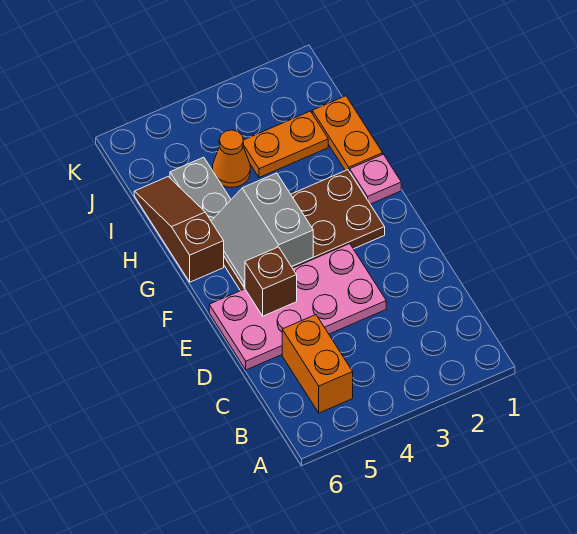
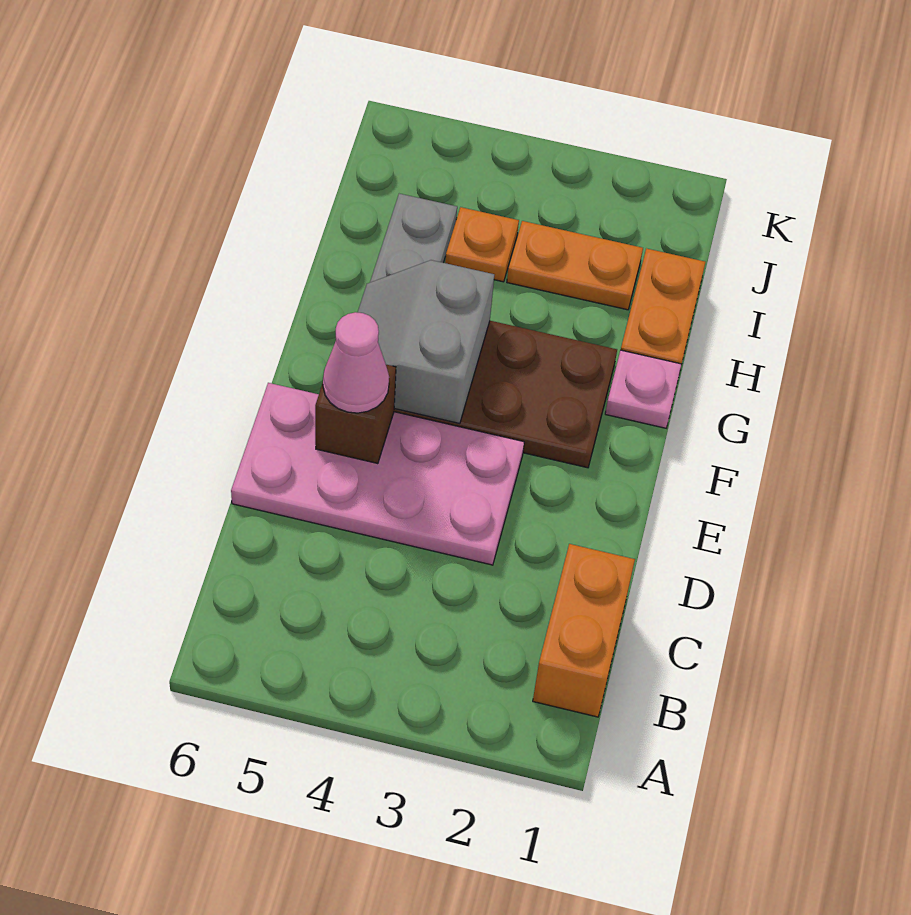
orange brick B5:C5 level 1 -> orange brick B1:C1 level 1
none -> pink cone E5 level 3
brown slope G6:I6 level 1 top G -> none
orange cone I4 level 1 -> orange plate I4 level 1

